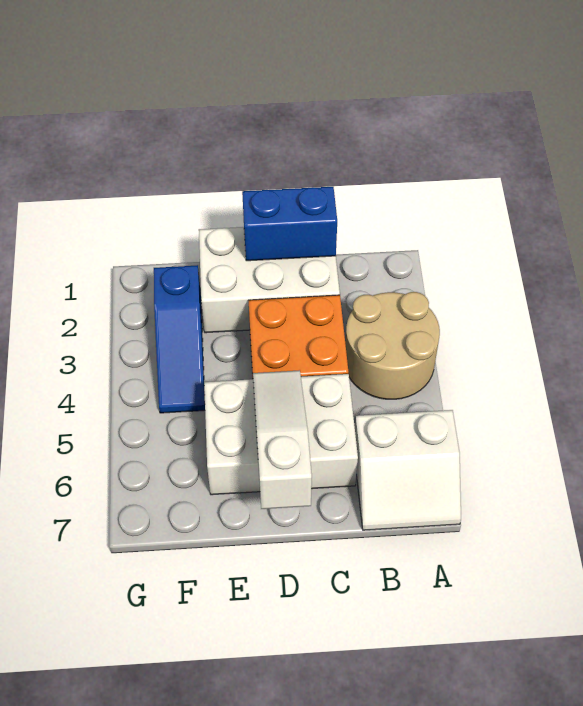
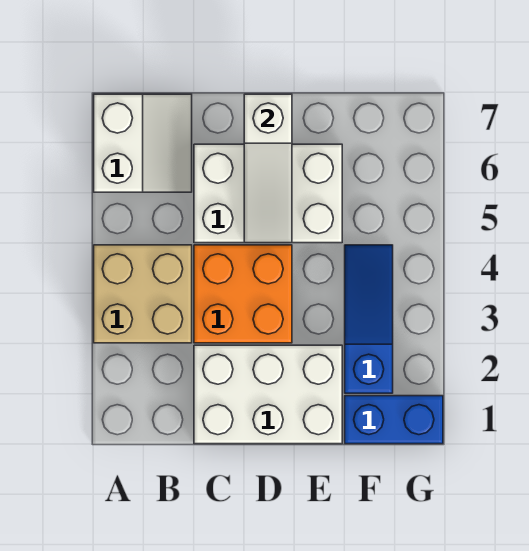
tan round brick A3:B4 level 1 -> tan brick A3:B4 level 1
white slope A6:B7 level 1 top 6 -> white slope A6:B7 level 1 top A
blue brick C1:D1 level 2 -> blue brick F1:G1 level 1

